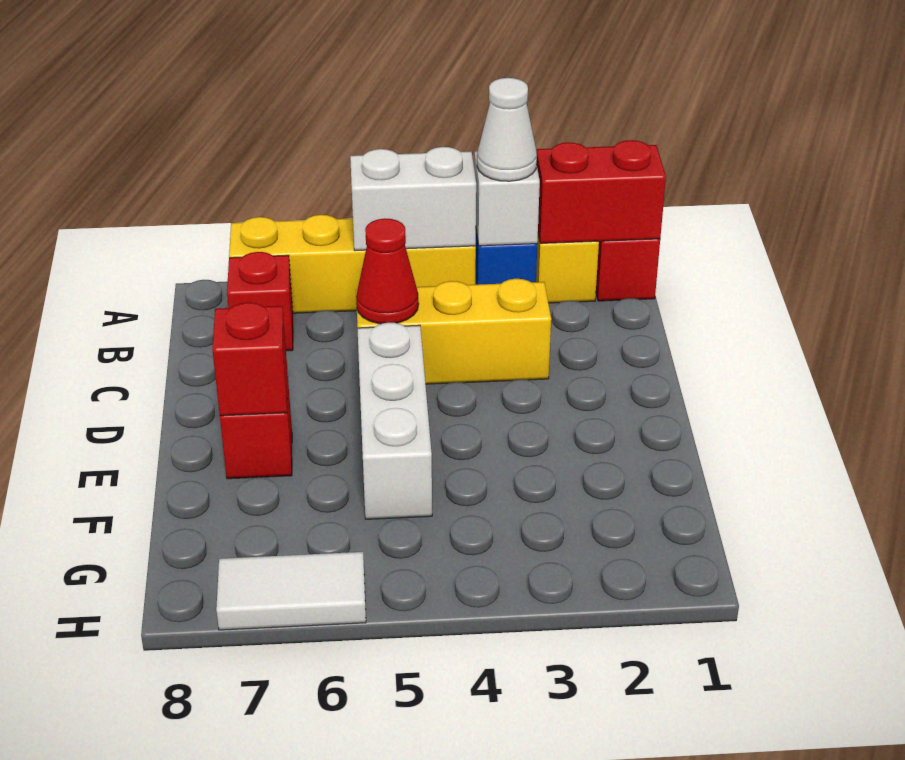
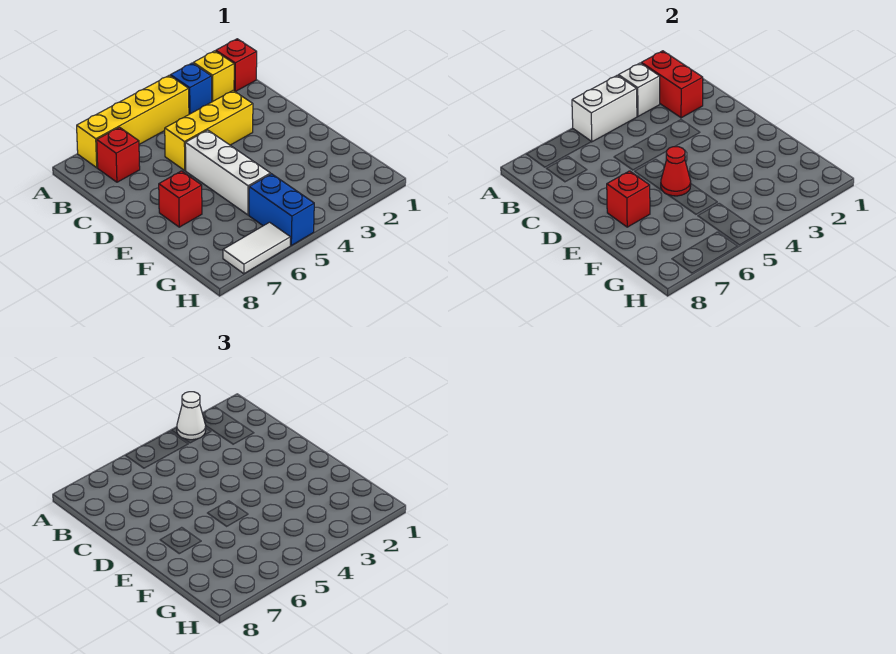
red brick A1:A2 level 2 -> red brick A2:B2 level 2
red cone C5 level 2 -> red cone E5 level 2
none -> blue brick G5:H5 level 1

